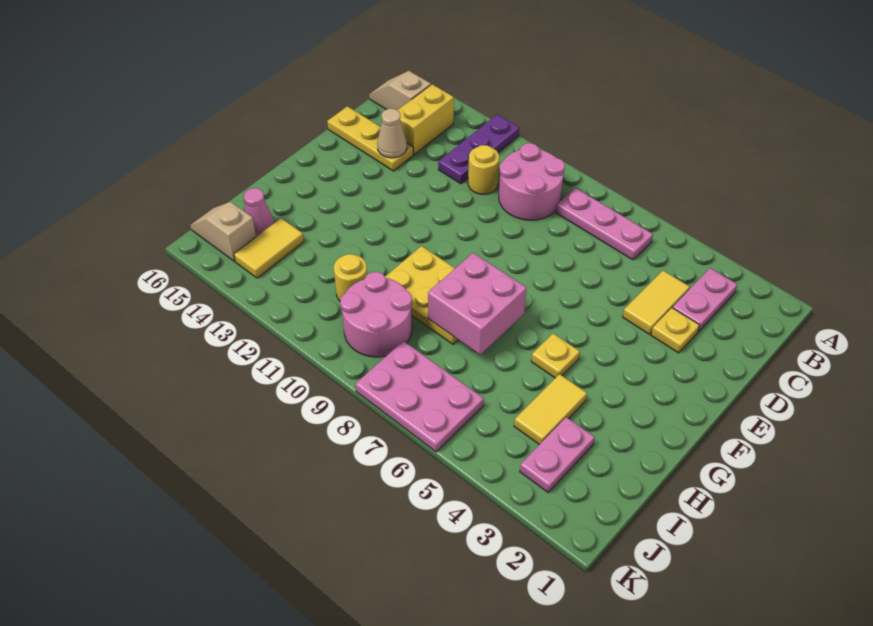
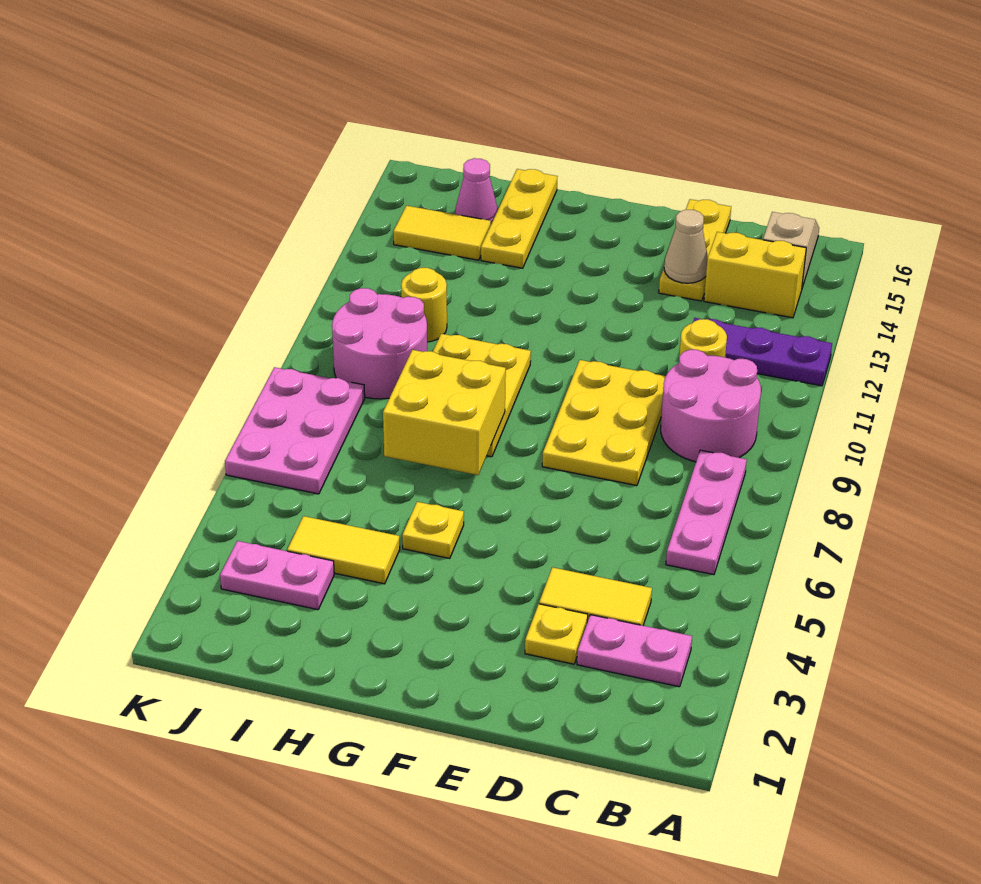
none -> yellow plate D8:E10 level 1
pink brick G7:H8 level 2 -> yellow brick G7:H8 level 2
none -> yellow plate H14:H16 level 1
tan slope J15:J16 level 1 top 15 -> none

